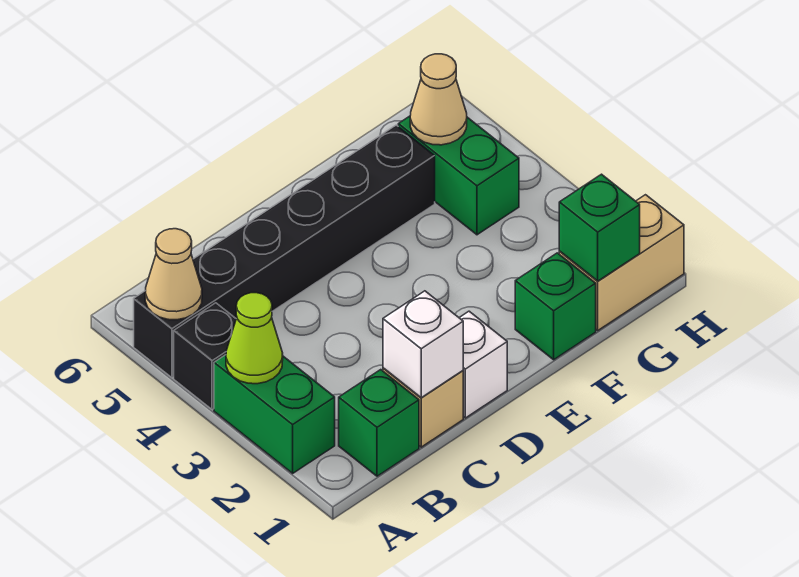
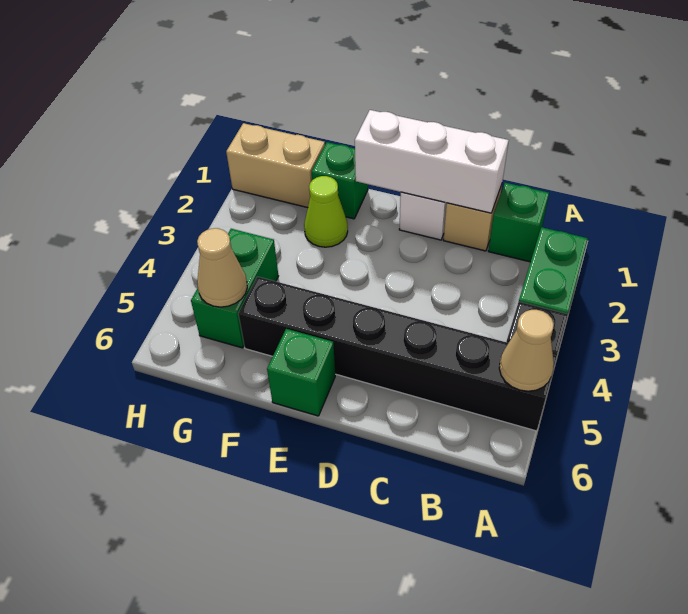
lime cone A3 level 2 -> lime cone F2 level 1
white brick C1 level 2 -> white brick C1:E1 level 2
green brick G1 level 2 -> green brick E6 level 1

